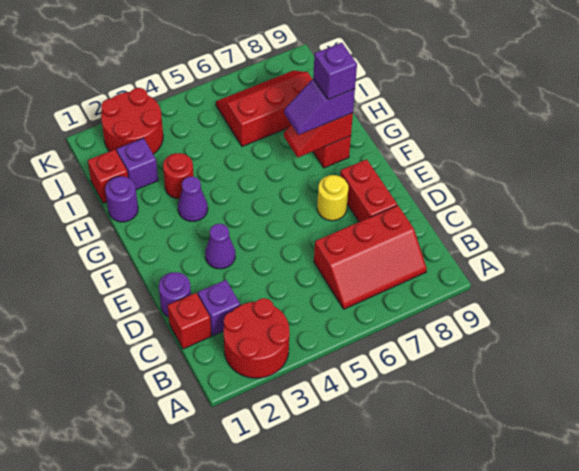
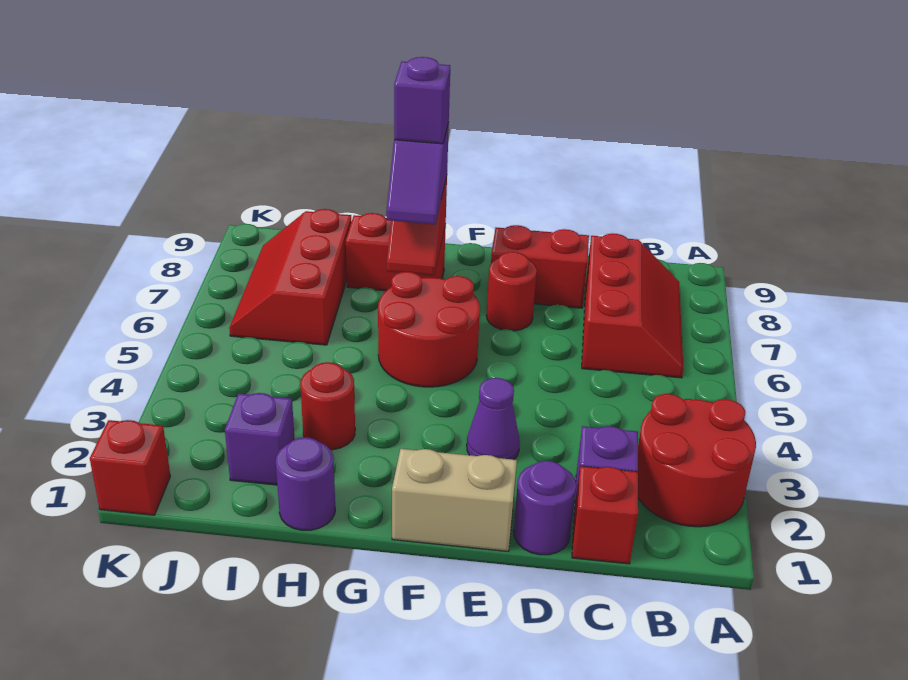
none -> tan brick E1:F1 level 1
yellow round brick E7 level 1 -> red round brick E7 level 1
purple cone G3 level 1 -> none
red brick I1 level 1 -> red brick K1 level 1
red round brick J2:K3 level 1 -> red round brick F5:G6 level 1

